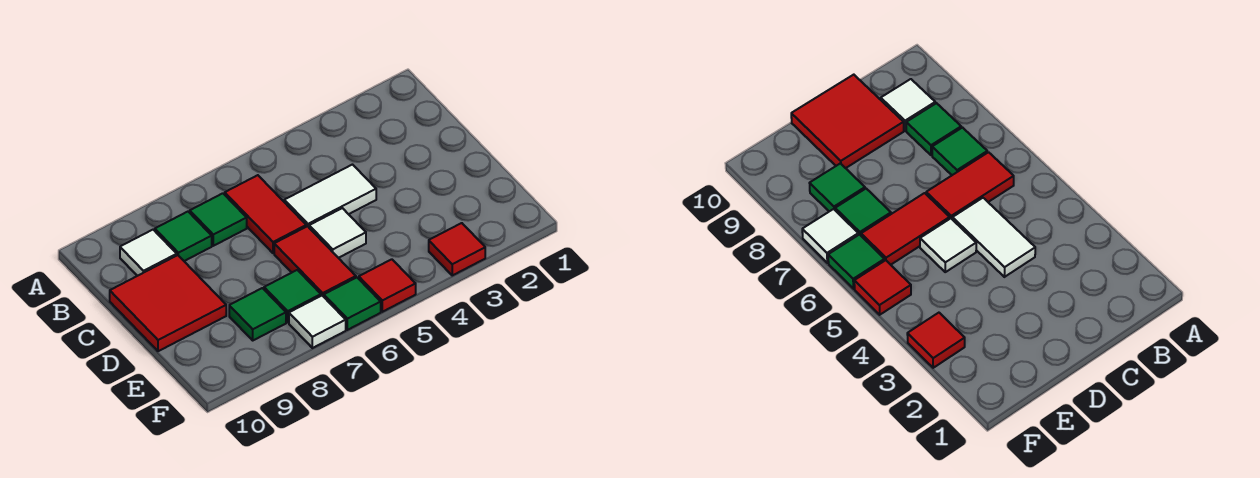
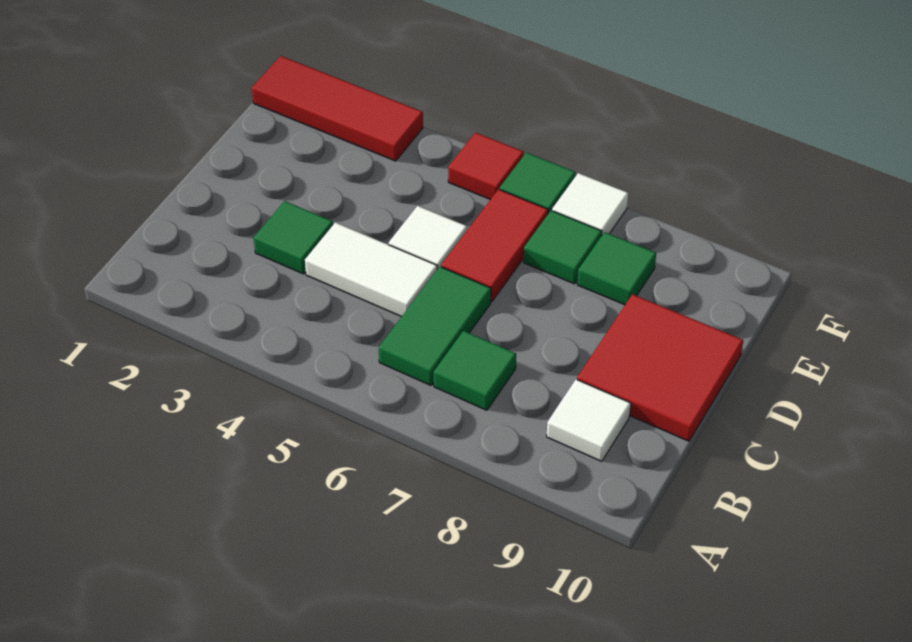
red tile B6:C6 level 1 -> green tile B6:C6 level 1
green tile B8 level 1 -> green tile C3 level 1
red tile F3 level 1 -> red tile F1:F3 level 1

